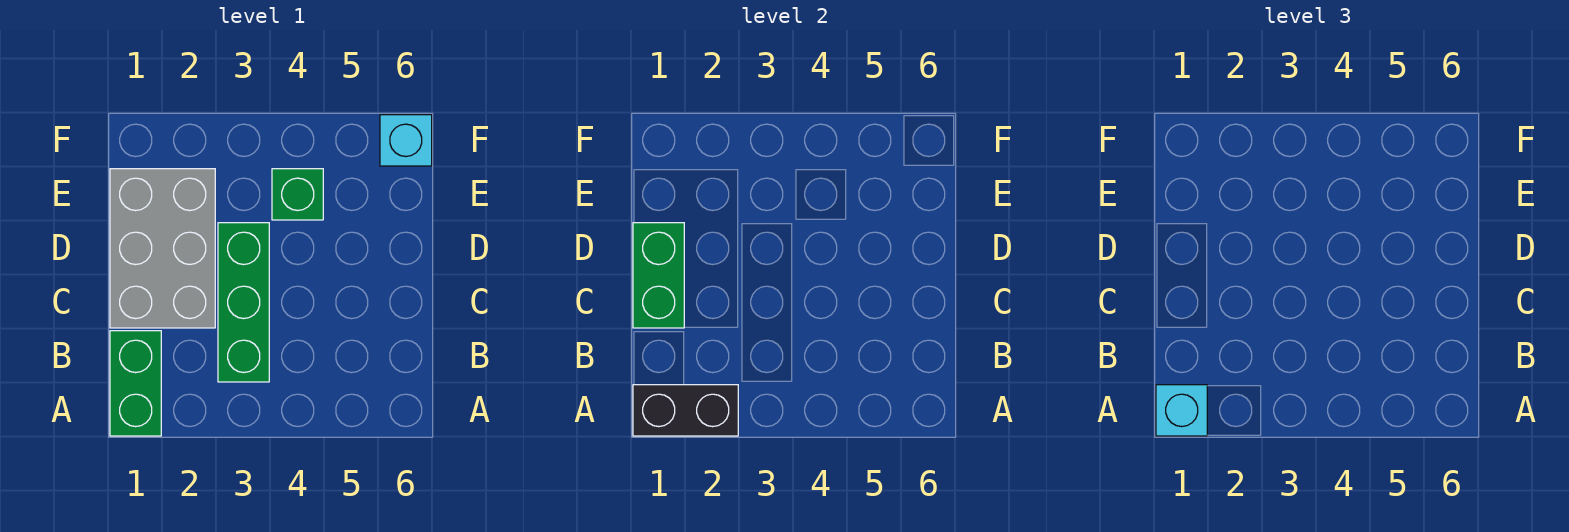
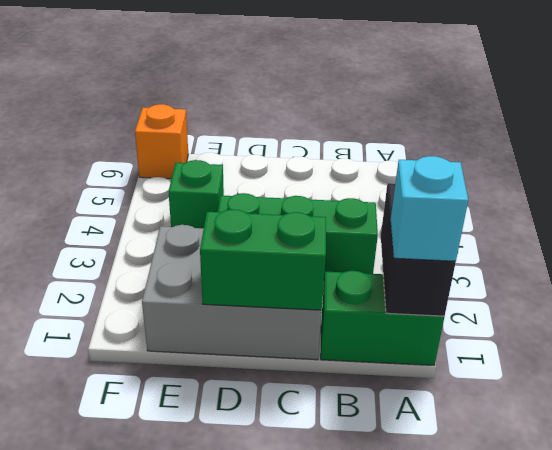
cyan brick F6 level 1 -> orange brick F6 level 1

